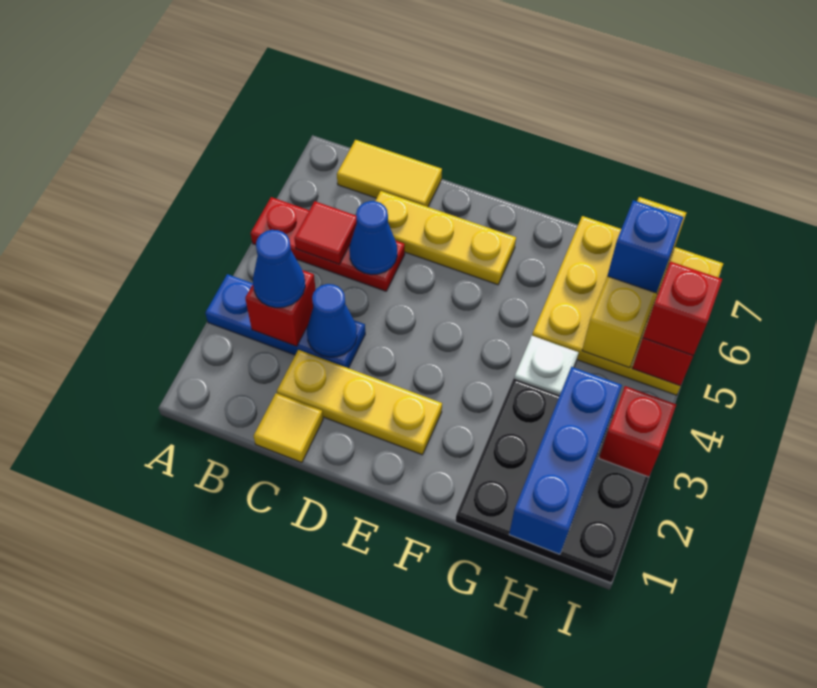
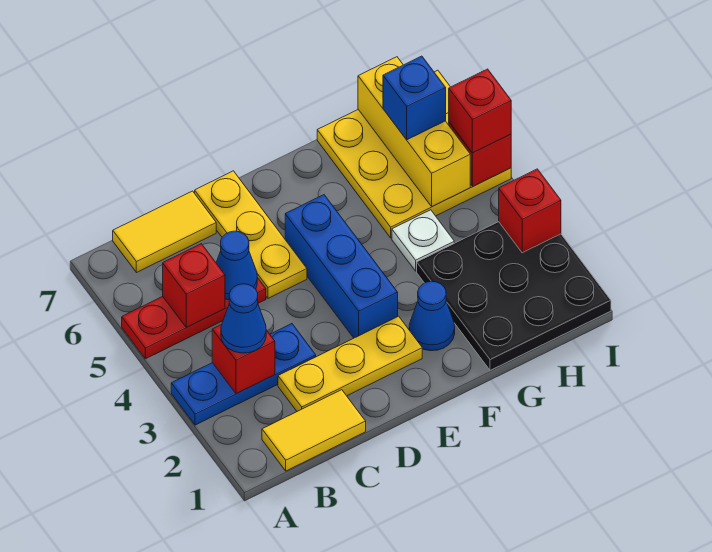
red tile B5 level 2 -> red brick B5 level 2
yellow tile C1 level 1 -> yellow tile B1:C1 level 1
blue cone C3 level 2 -> blue cone F2 level 1
yellow plate C6:E6 level 1 -> yellow plate D5:D7 level 1
blue brick H1:H3 level 2 -> blue brick E3:E5 level 1

